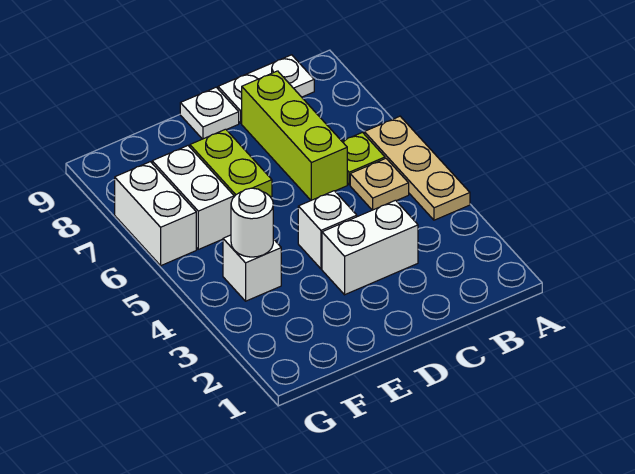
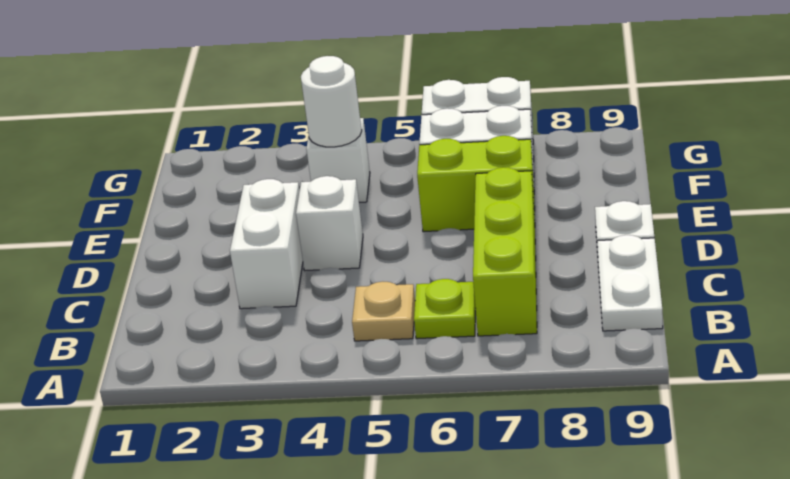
tan plate A4:A6 level 1 -> none
lime brick C6:C8 level 1 -> lime brick B7:D7 level 1

